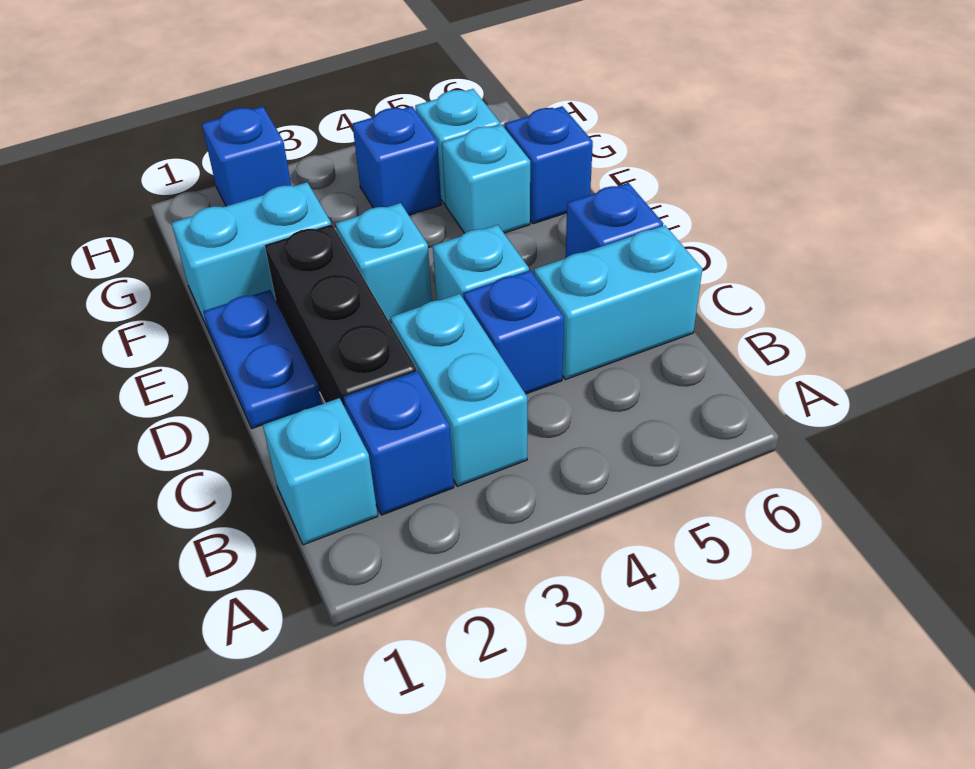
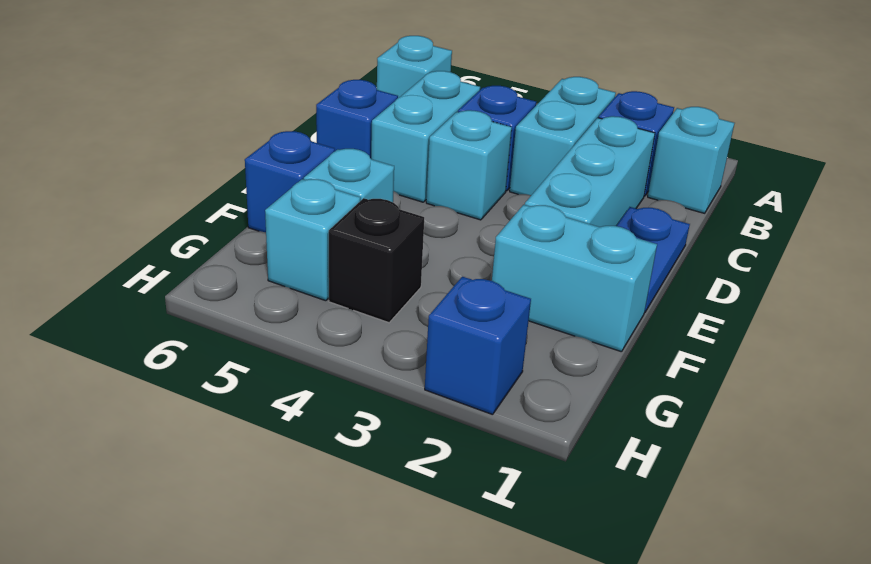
black brick C2:E2 level 1 -> cyan brick C2:E2 level 1
cyan brick C5:C6 level 1 -> cyan brick C5:D5 level 1
cyan brick E3 level 1 -> cyan brick B6 level 1
blue brick G4 level 1 -> black brick G4 level 1

